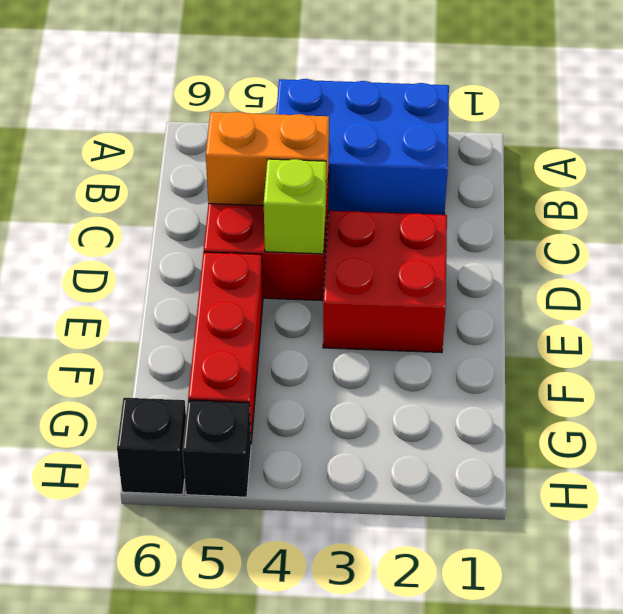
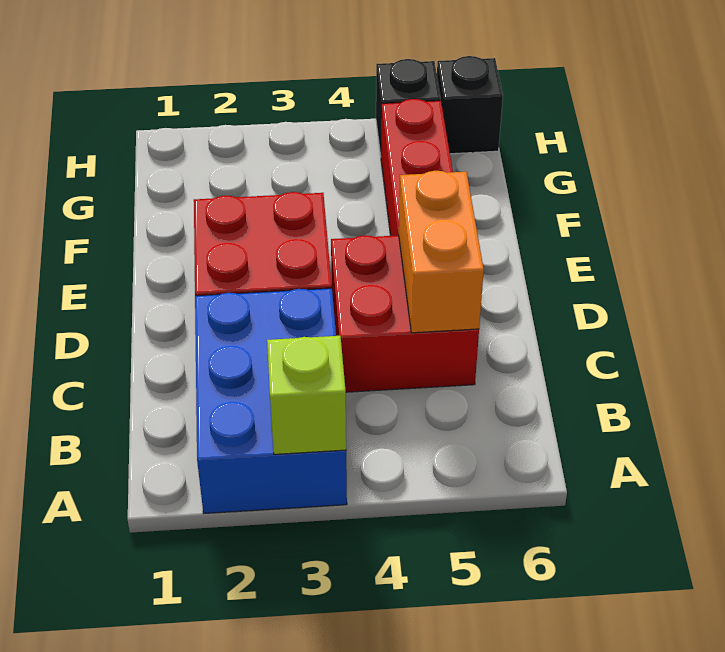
blue brick A2:B4 level 1 -> blue brick A2:C3 level 1
orange brick C4:C5 level 2 -> orange brick C5:D5 level 2
lime brick D4 level 2 -> lime brick A3 level 2

